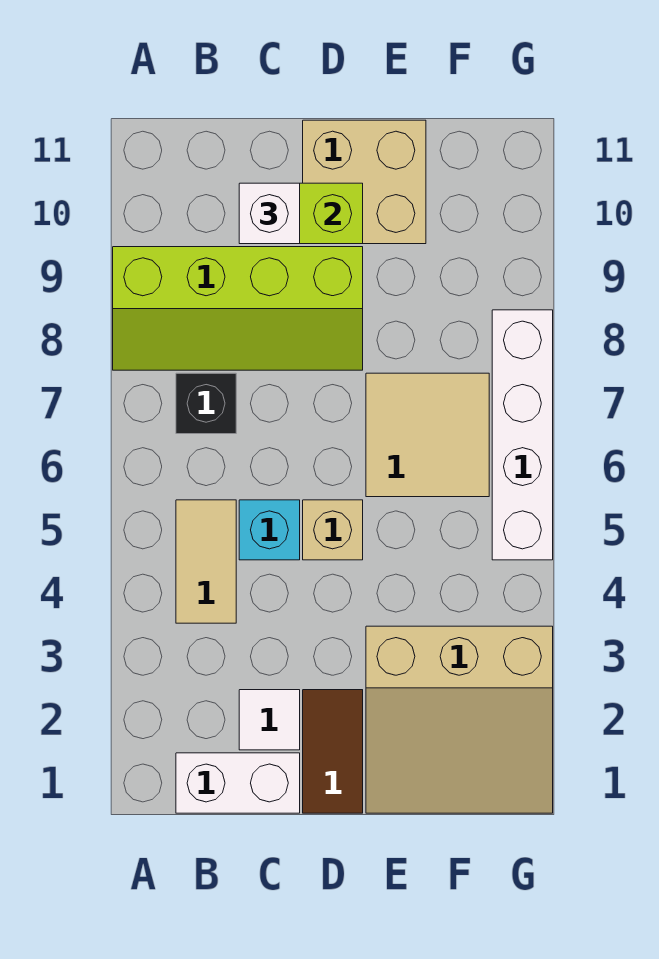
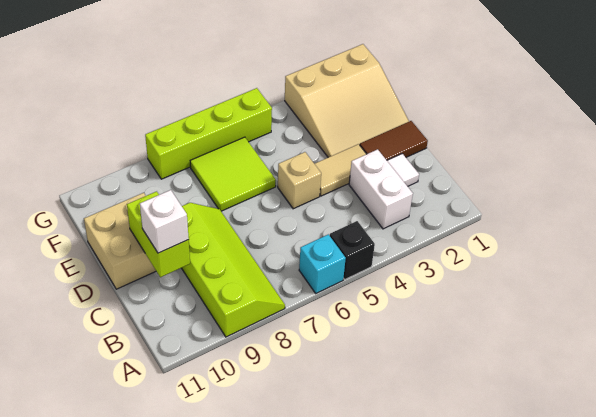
white brick B1:C1 level 1 -> white brick B3:C3 level 1
tan tile B4:B5 level 1 -> tan tile D3:D4 level 1
black brick B7 level 1 -> black brick A5 level 1
cyan brick C5 level 1 -> cyan brick A6 level 1
tan slope E1:G3 level 1 top 3 -> tan slope E1:G3 level 1 top G
tan tile E6:F7 level 1 -> lime tile E6:F7 level 1
white brick G5:G8 level 1 -> lime brick G5:G8 level 1

